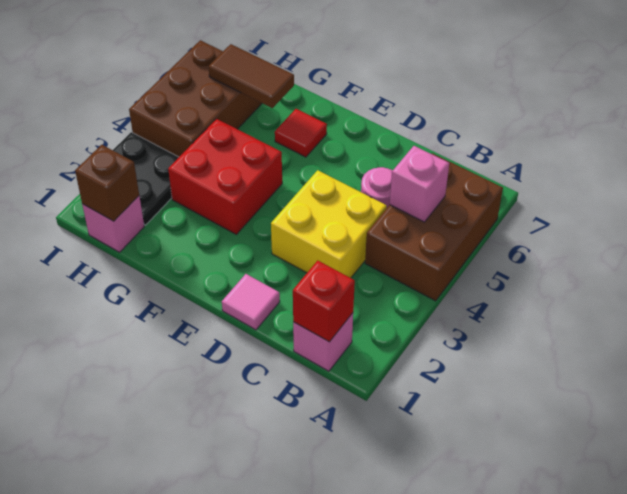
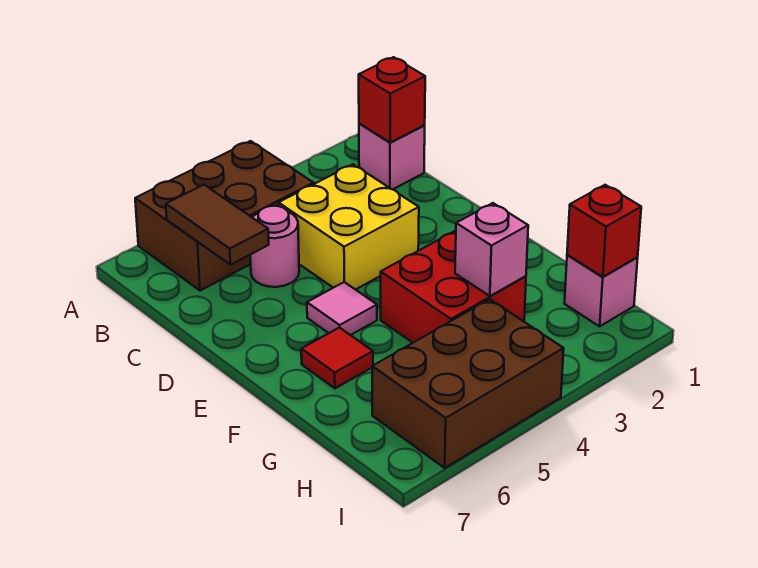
pink brick B5 level 2 -> pink brick G3 level 2
pink tile D1 level 1 -> pink tile E5 level 1
brown tile G6:H6 level 2 -> brown tile B6:C6 level 2
brown brick H1 level 2 -> red brick H1 level 2
black plate H2:I3 level 1 -> none

